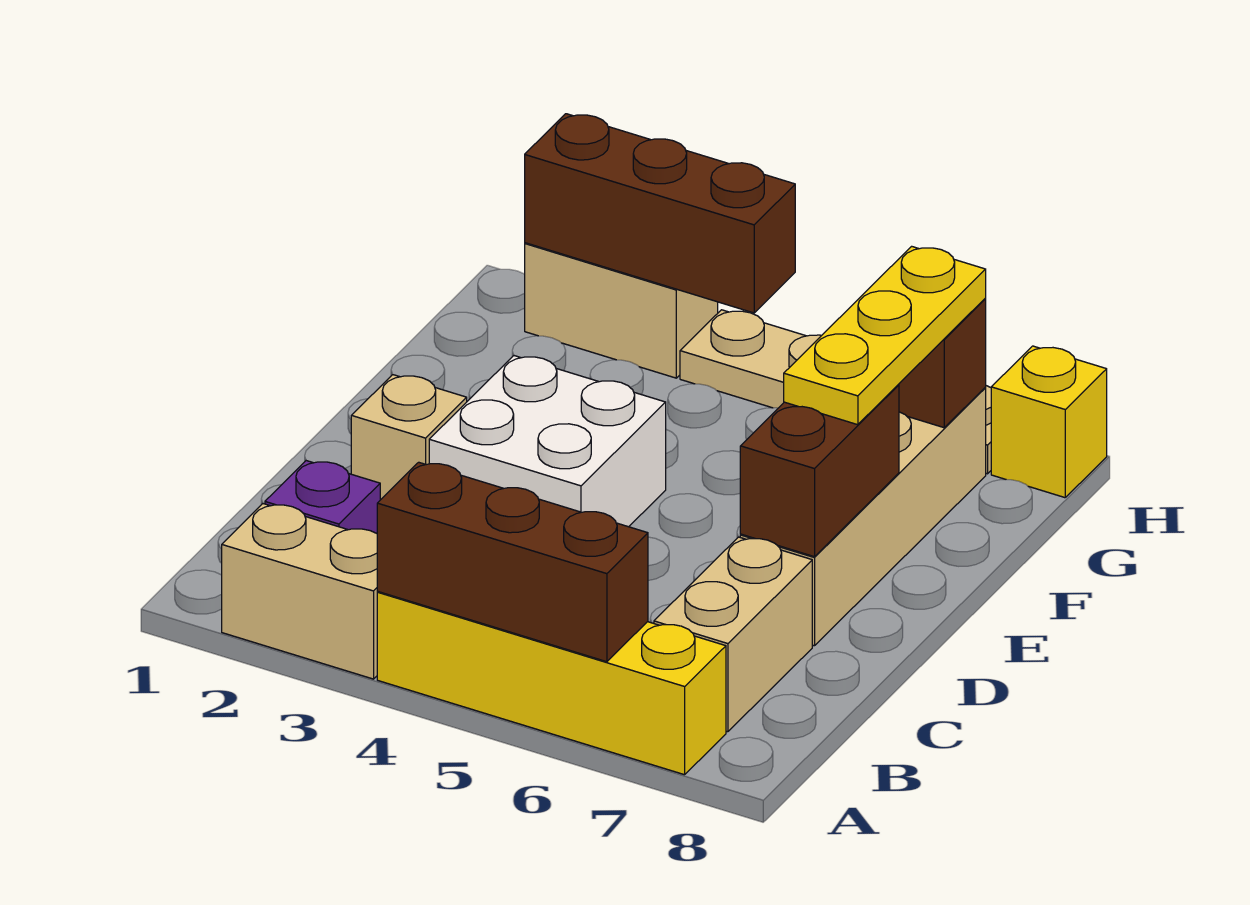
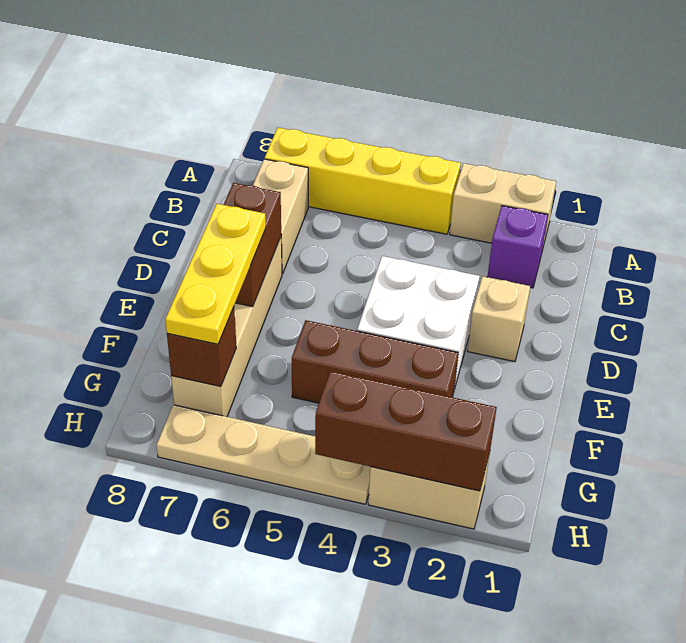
brown brick A4:A6 level 2 -> brown brick F3:F5 level 1
yellow brick H8 level 1 -> none

